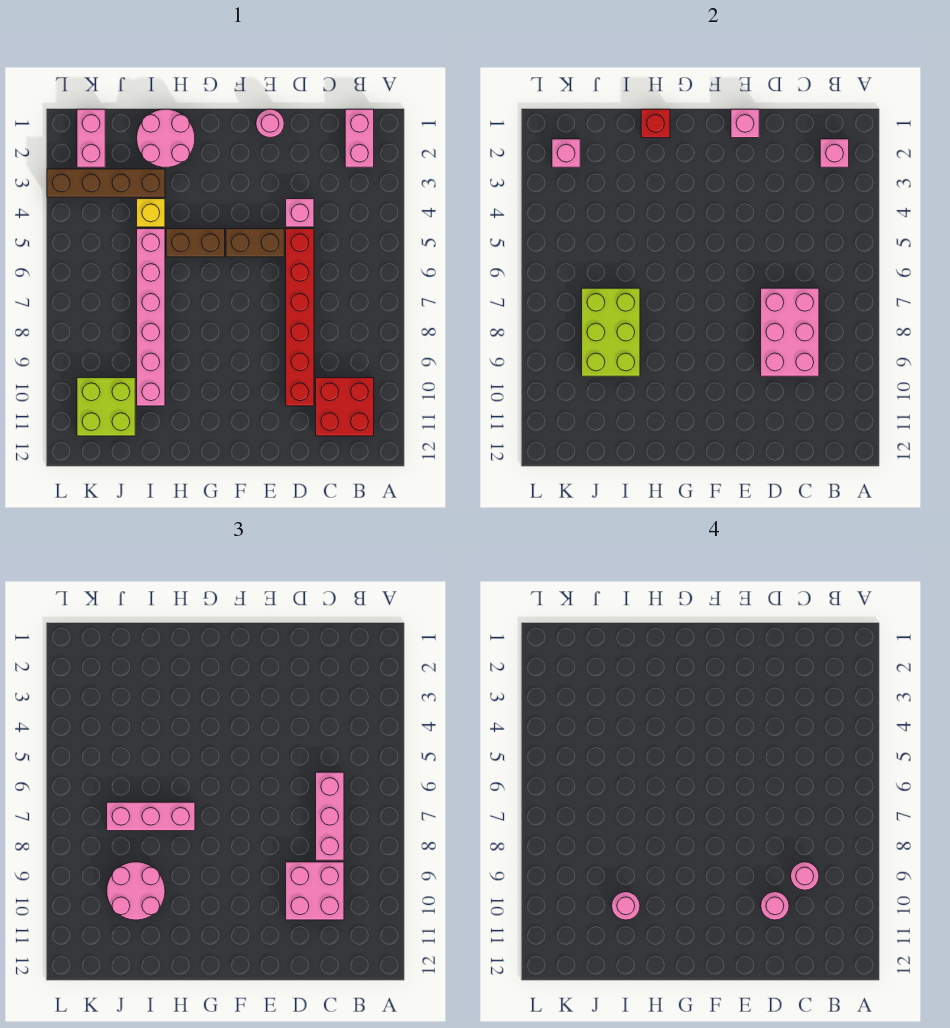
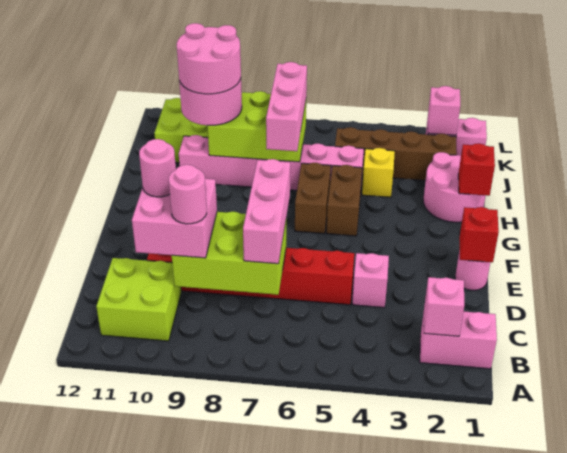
red brick B10:C11 level 1 -> lime brick B10:C11 level 1
pink brick C6:C8 level 3 -> pink brick C7:E7 level 3
pink brick C7:D9 level 2 -> lime brick C7:D9 level 2
pink brick E1 level 2 -> red brick E1 level 2
brown brick E5:F5 level 1 -> brown brick G6:H6 level 1
brown brick I3:L3 level 1 -> brown brick J2:J5 level 1
pink round brick I10 level 4 -> pink round brick I9:J10 level 4

